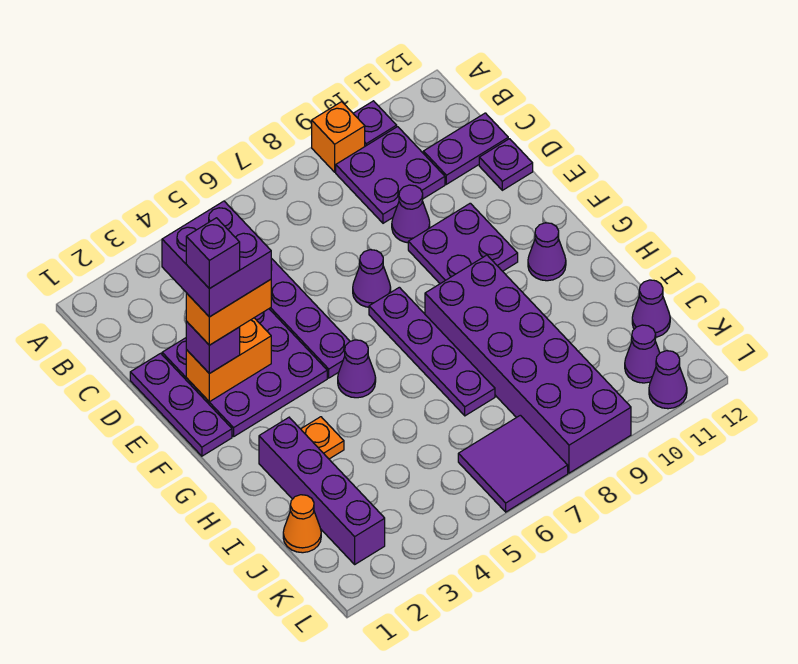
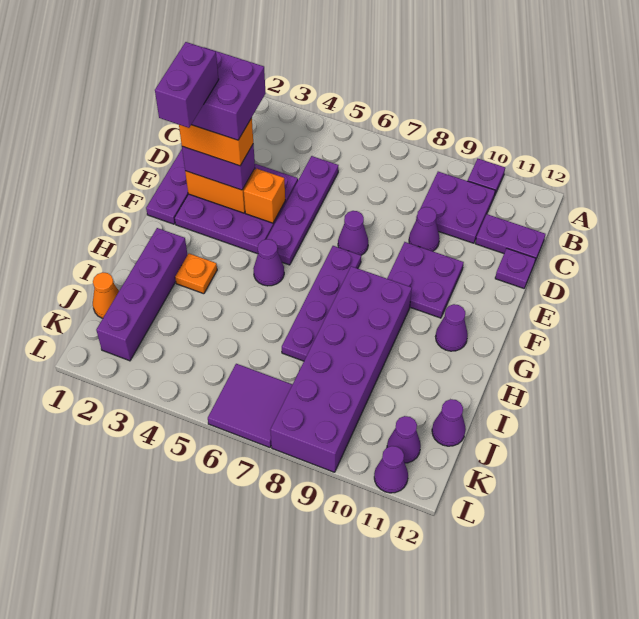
orange brick A9 level 1 -> orange brick E4 level 2
purple brick E2 level 3 -> purple brick E2:E3 level 3
purple brick E2 level 6 -> purple brick E2:F2 level 6

